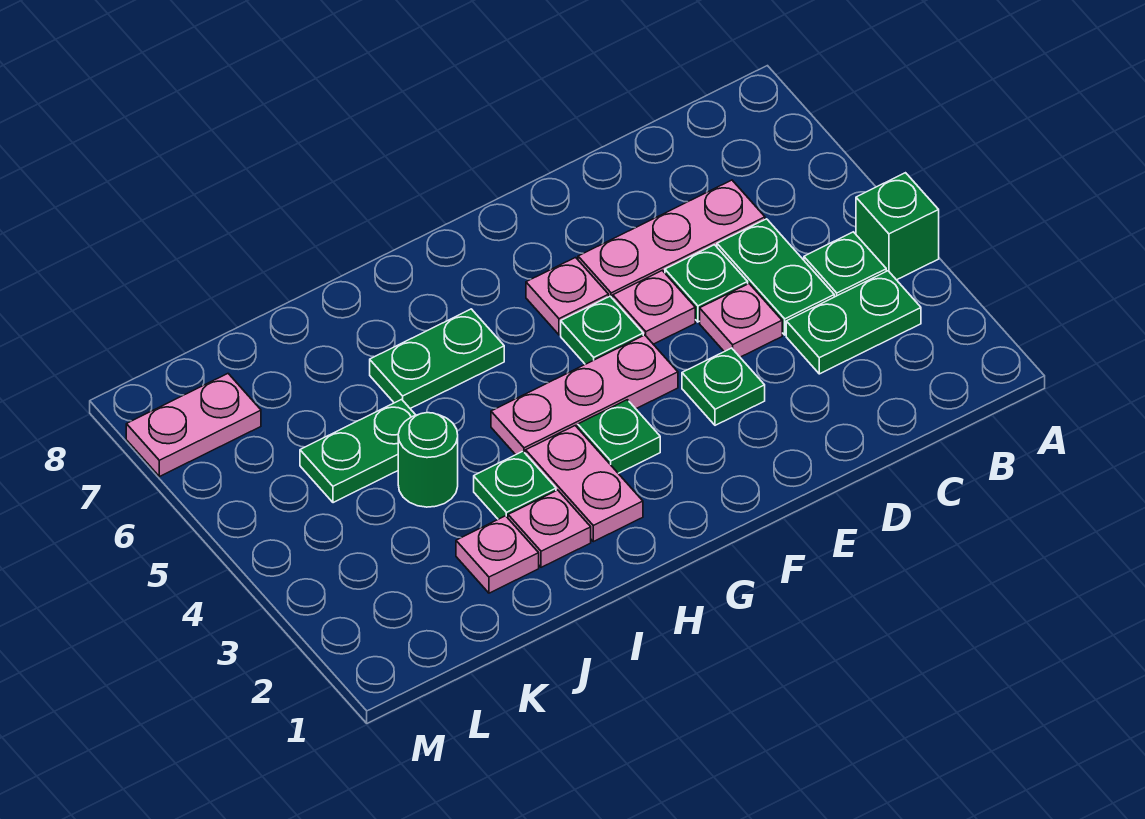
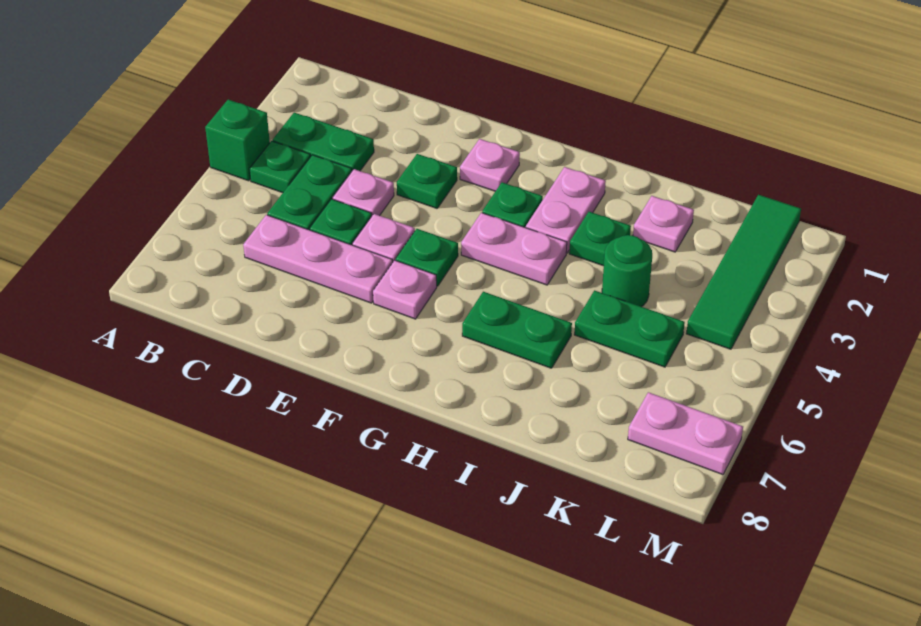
pink plate F4:H4 level 1 -> pink plate G4:H4 level 1
pink plate I2 level 1 -> pink plate F2 level 1
none -> green tile L1:L4 level 1

